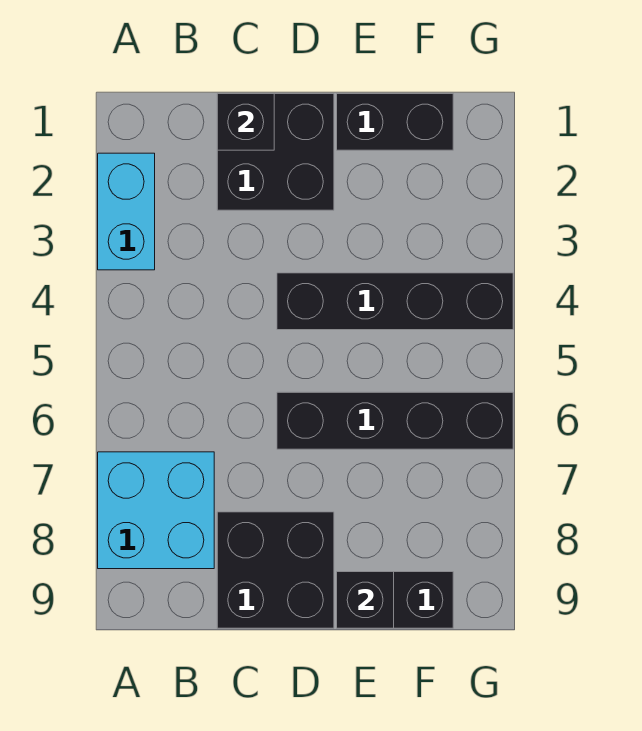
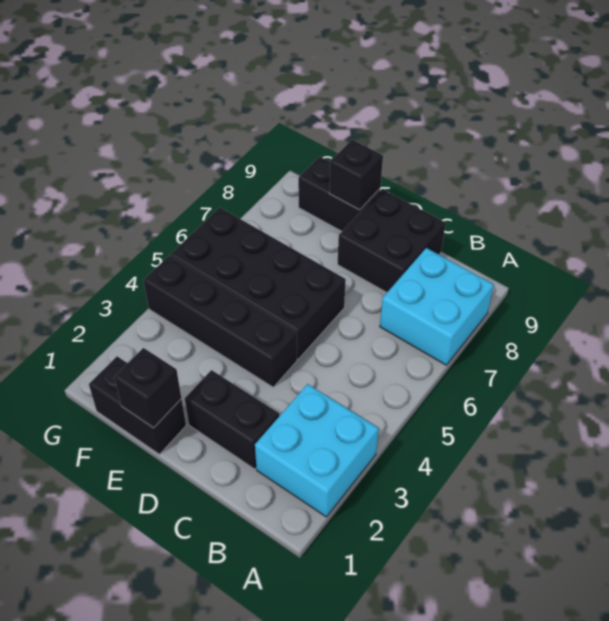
cyan brick A2:A3 level 1 -> cyan brick A2:B3 level 1
black brick C1:D2 level 1 -> black brick C2:D2 level 1
black brick C1 level 2 -> black brick E1 level 2
black brick D6:G6 level 1 -> black brick D5:G6 level 1

